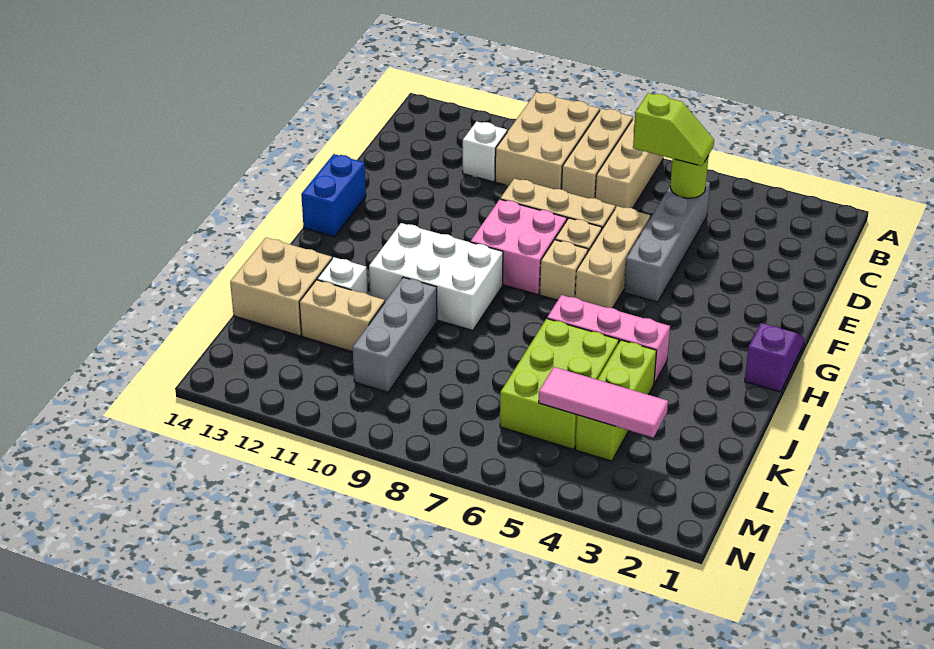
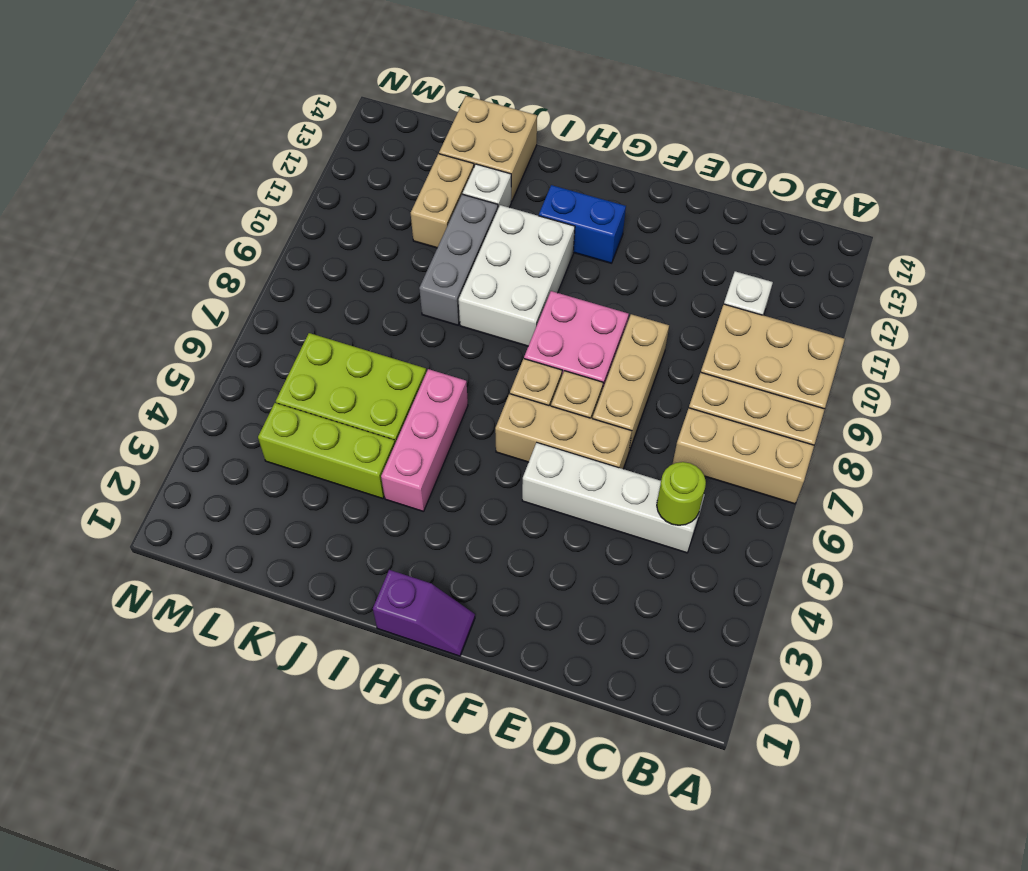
grey brick C5:F5 level 1 -> white brick C5:F5 level 1
lime slope C5:C6 level 3 top 6 -> none
blue brick F14:G14 level 1 -> blue brick G12:H12 level 1
grey brick J10:L10 level 1 -> grey brick J9:J11 level 1
pink tile L3:L5 level 2 -> none

